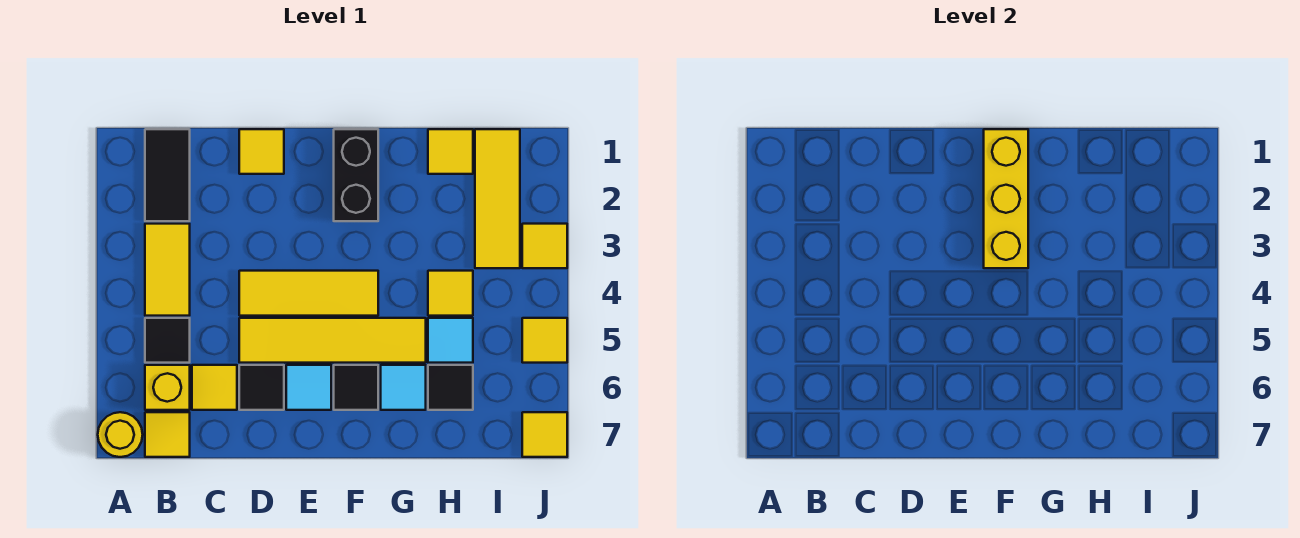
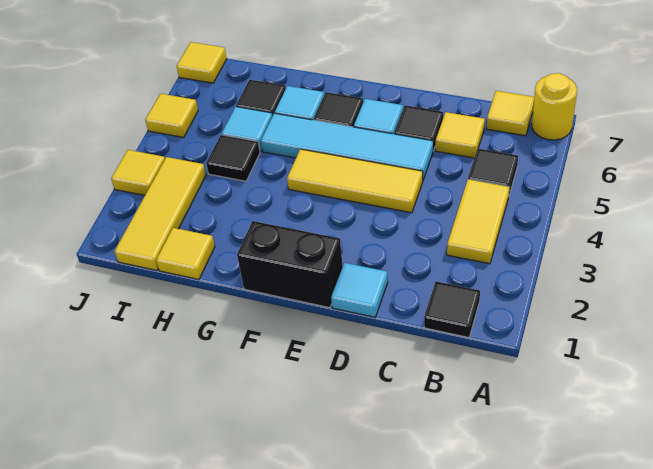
black tile B1:B2 level 1 -> black tile B1 level 1
yellow brick B6 level 1 -> none
yellow tile D1 level 1 -> cyan tile D1 level 1
yellow tile D5:G5 level 1 -> cyan tile D5:G5 level 1
black brick F1:F2 level 1 -> black brick E1:F1 level 1
yellow brick F1:F3 level 2 -> none
yellow tile H4 level 1 -> black tile H4 level 1

